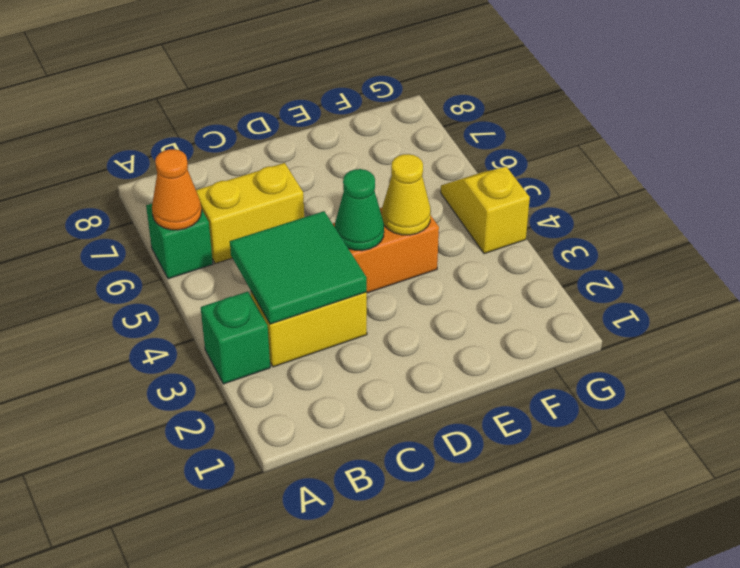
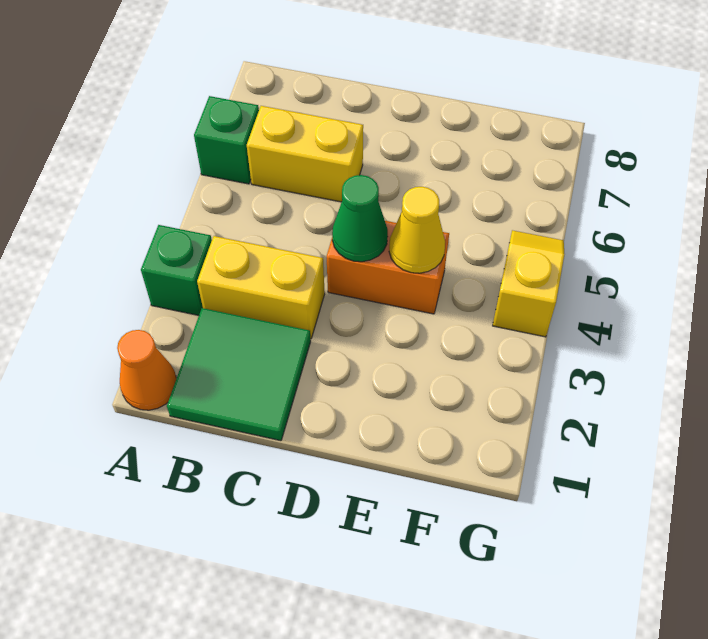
orange cone A6 level 2 -> orange cone A1 level 1
green tile B3:C4 level 2 -> green tile B1:C2 level 1

